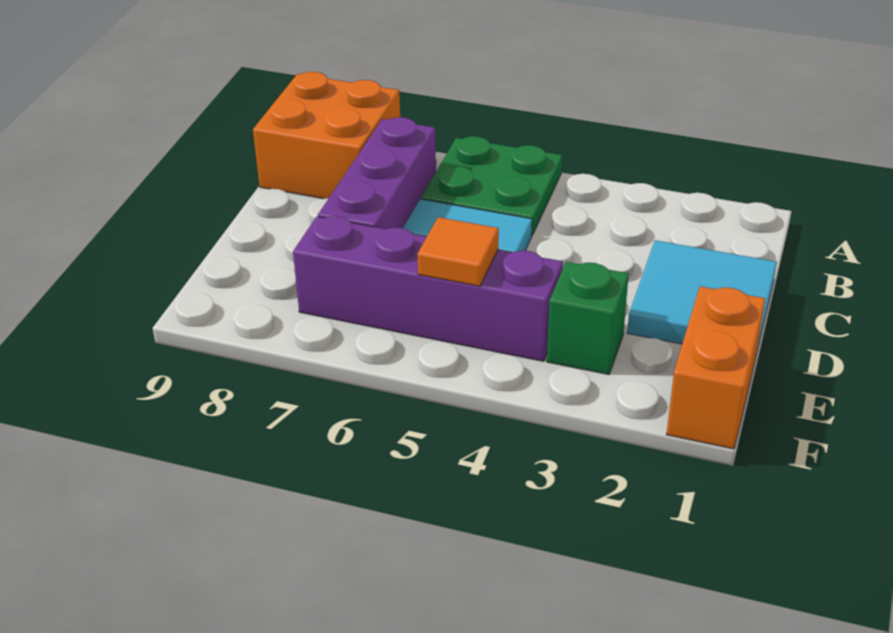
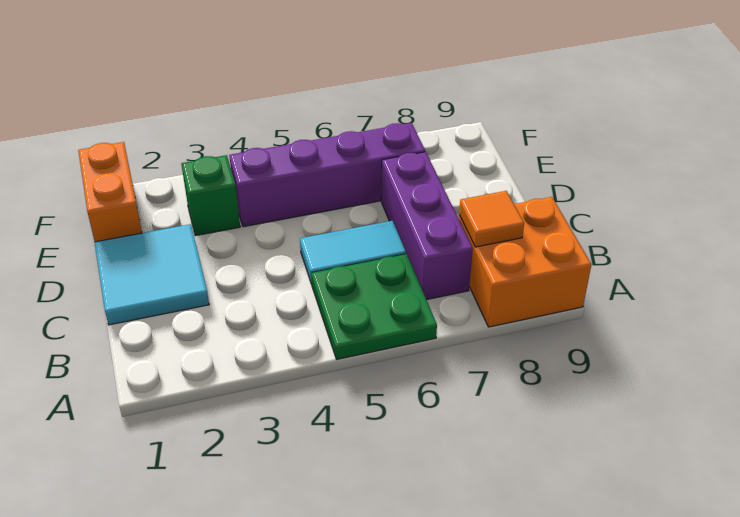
orange tile E5 level 2 -> orange tile B8 level 2

